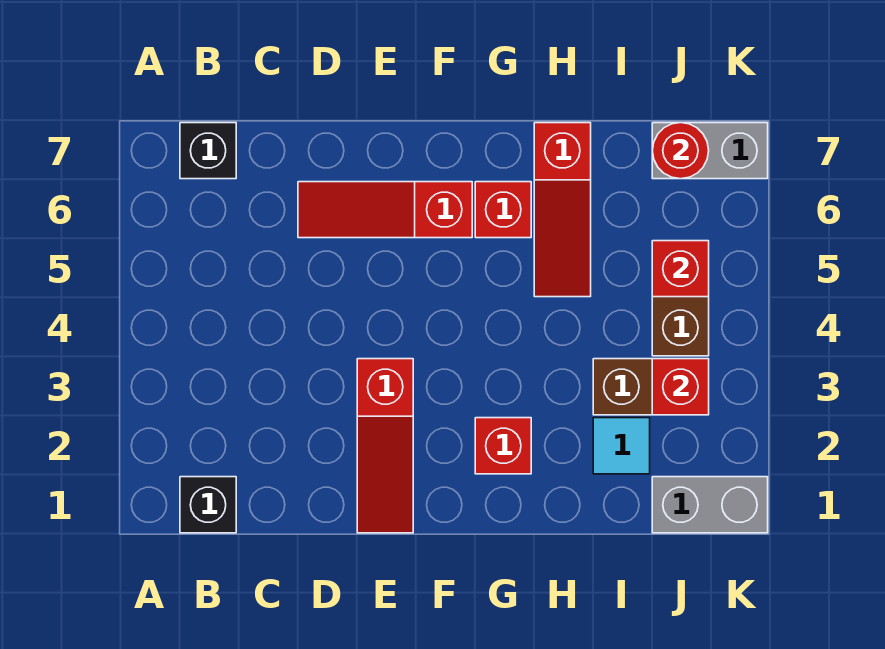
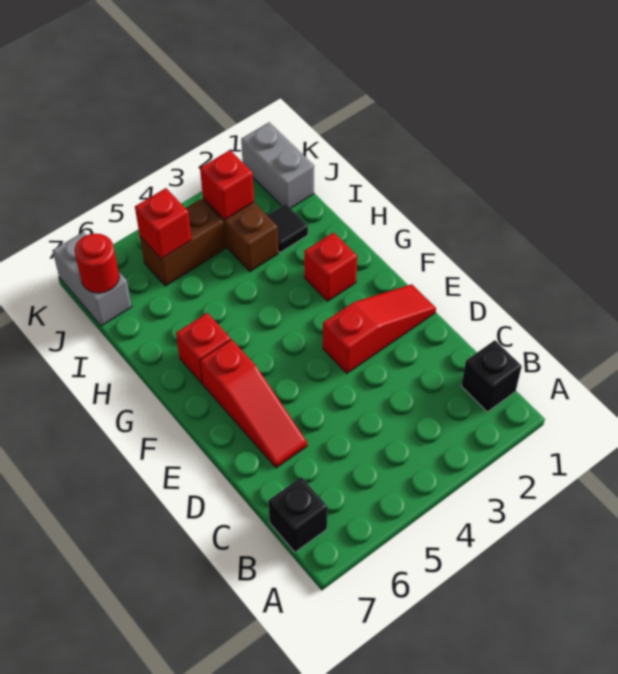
red slope H5:H7 level 1 top 7 -> none
cyan tile I2 level 1 -> black tile I2 level 1

